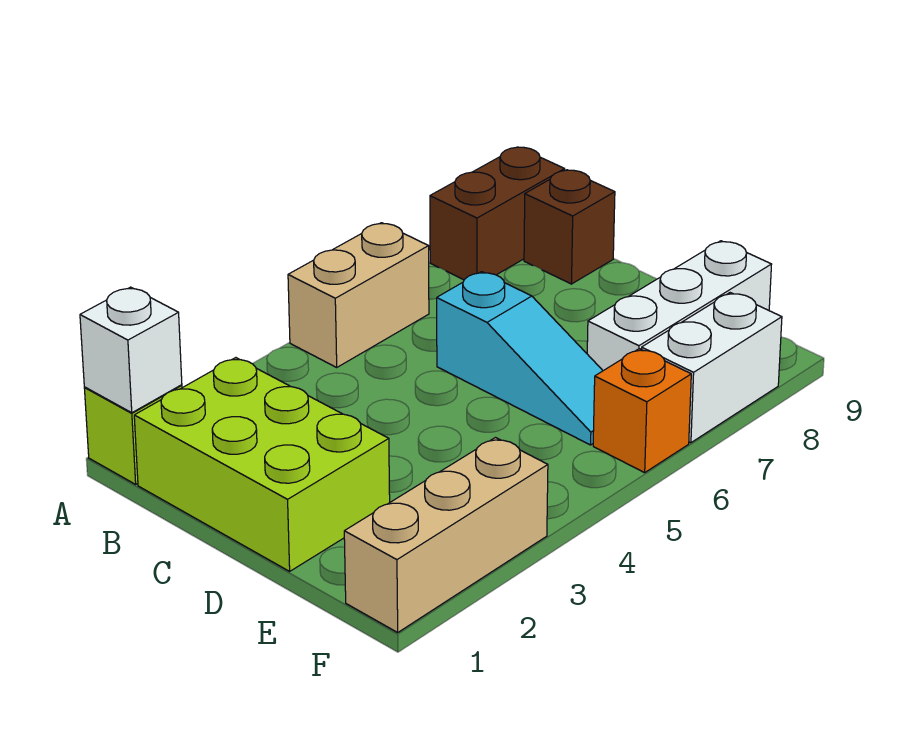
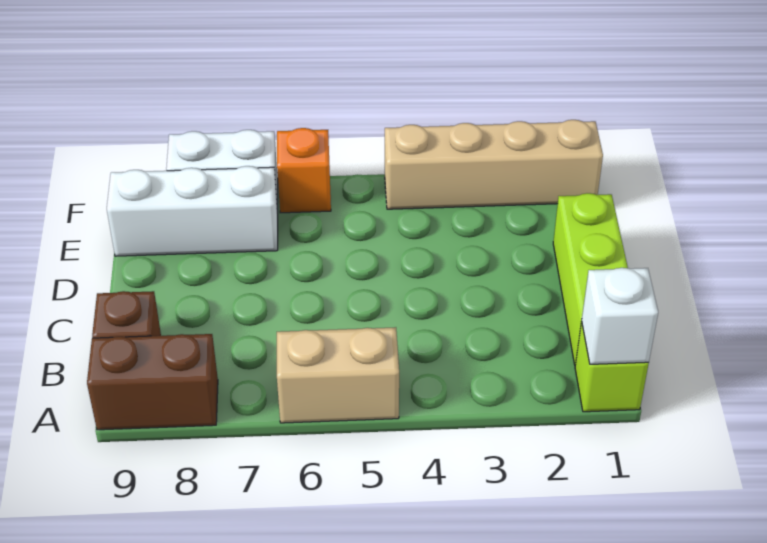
lime brick B1:D2 level 1 -> lime brick B1:D1 level 1
cyan slope C6:E6 level 1 top C -> none
tan brick F1:F3 level 1 -> tan brick F1:F4 level 1

